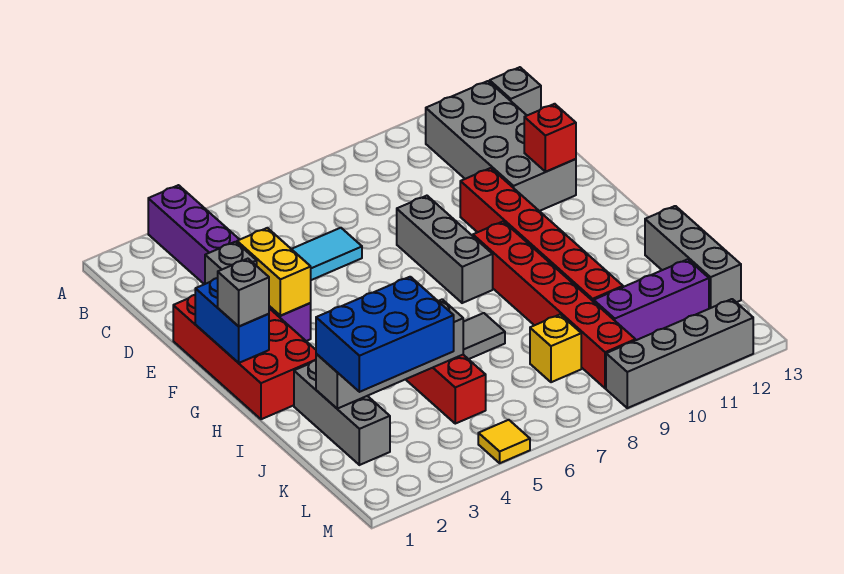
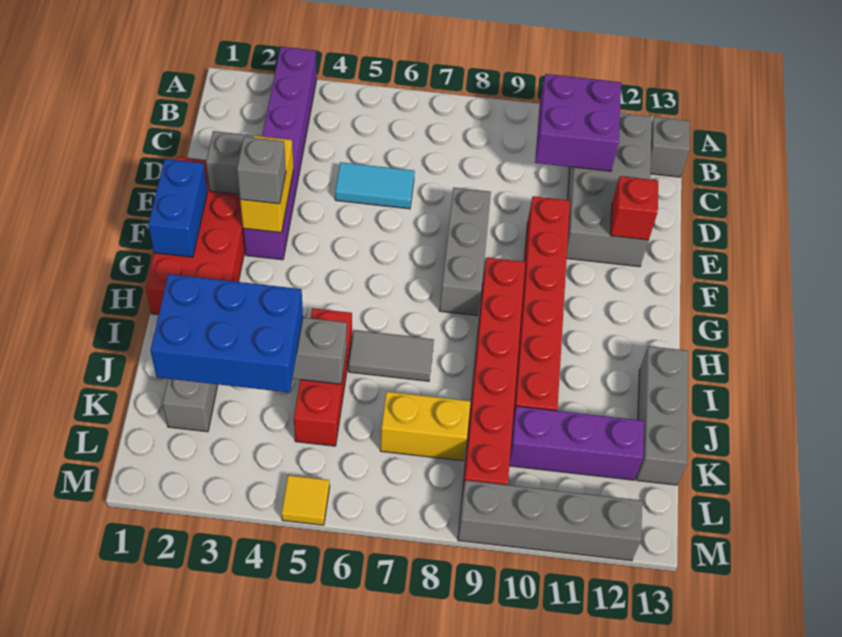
none -> purple brick B10:C11 level 2
grey brick G1 level 3 -> grey brick F3 level 3
yellow brick K8 level 1 -> yellow brick K7:K8 level 1

